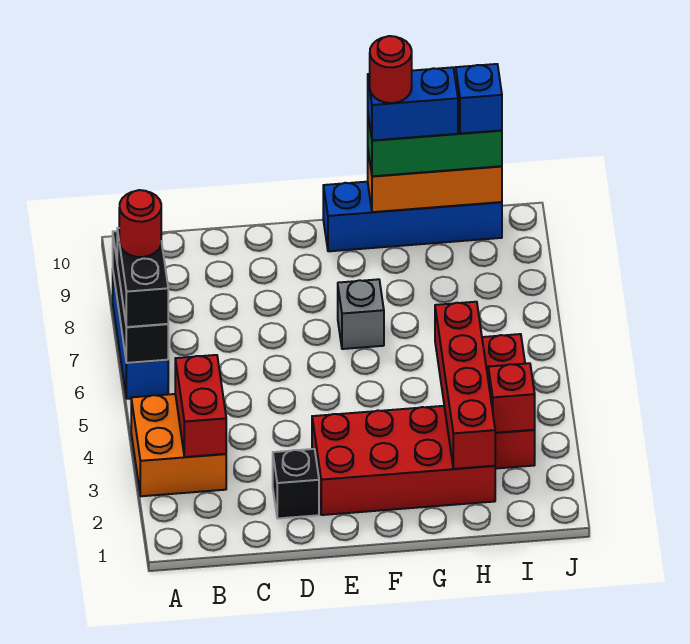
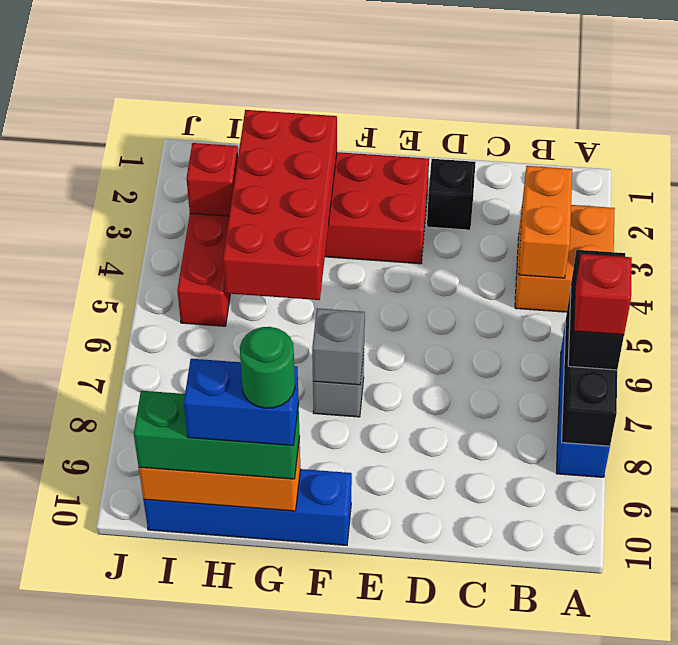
red round brick A7 level 4 -> red brick A7 level 4
red brick B3:B4 level 2 -> orange brick B3:B4 level 2
none -> grey brick F7 level 2
red round brick G10 level 5 -> green round brick G10 level 5
red brick H2:H5 level 2 -> red brick G2:H5 level 2
blue brick I10 level 4 -> none

